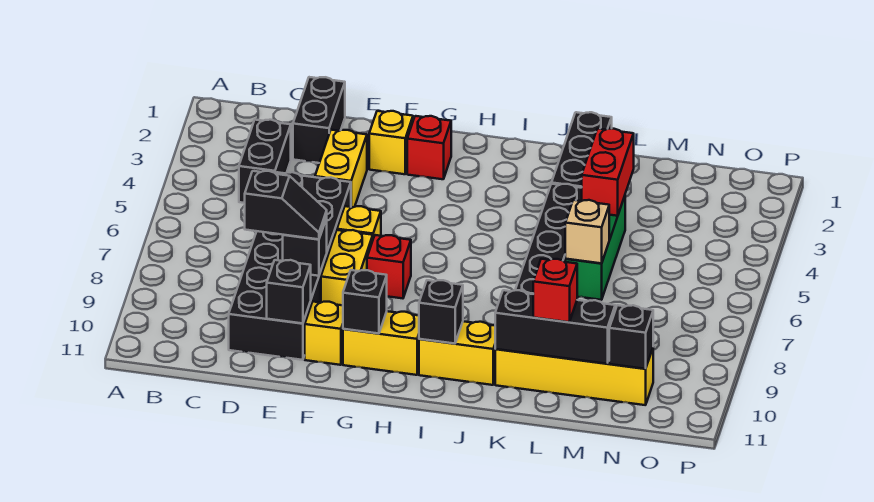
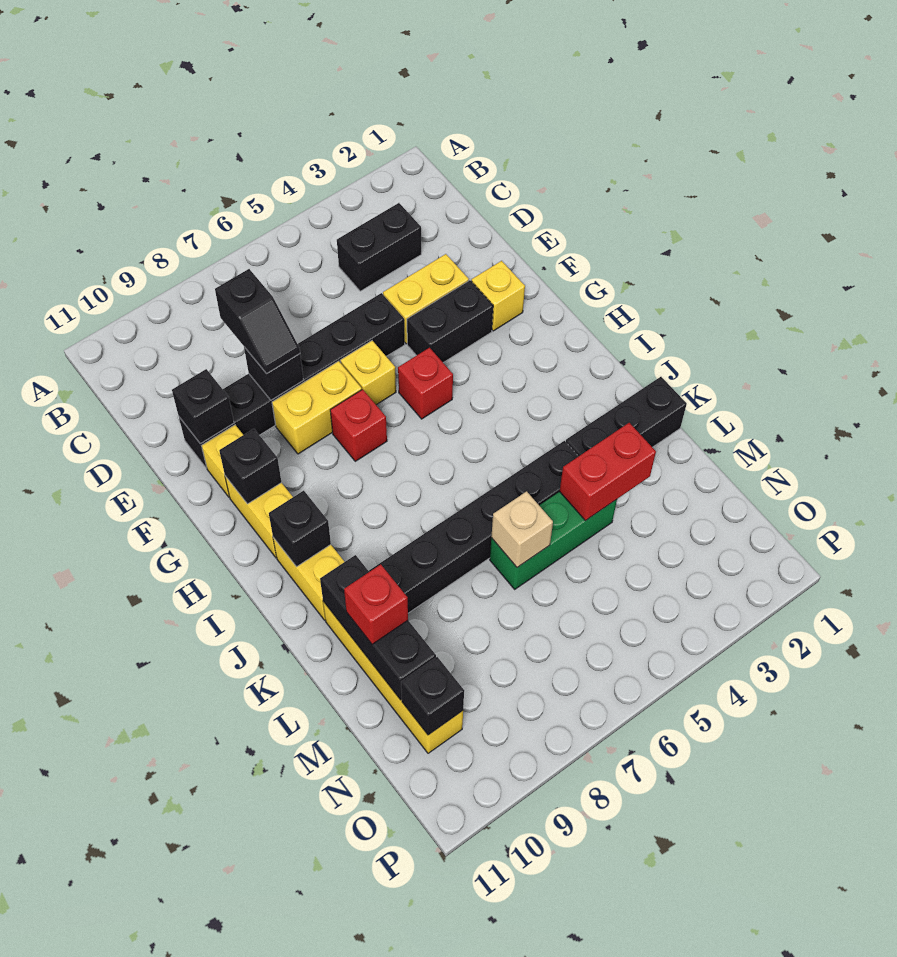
black brick D1:D2 level 1 -> black brick F3:F4 level 1
black brick D5:E10 level 1 -> black brick E5:E10 level 1
red brick G2 level 1 -> red brick G5 level 1

